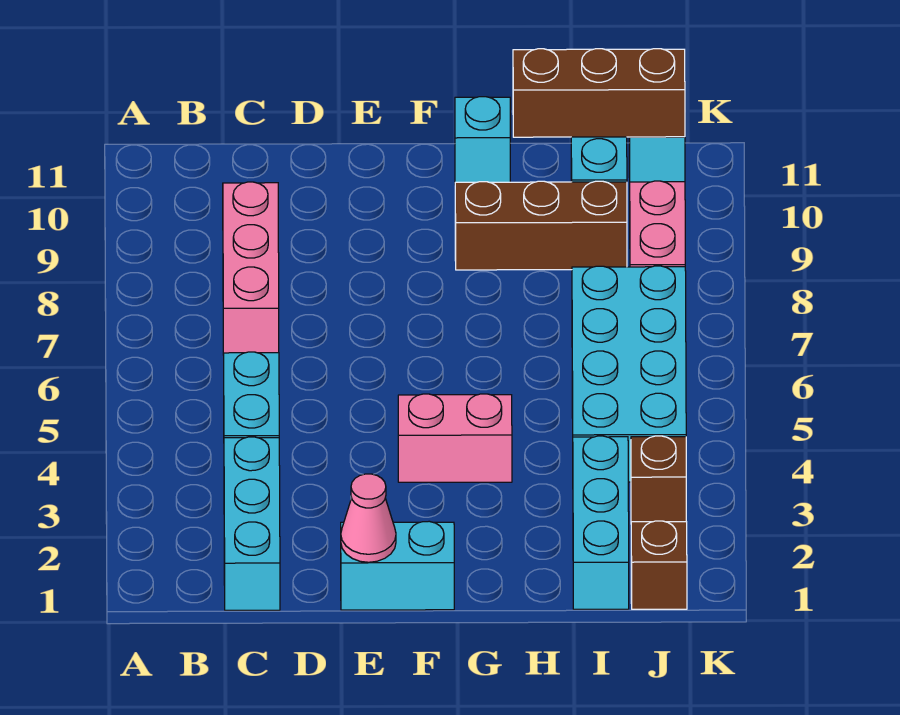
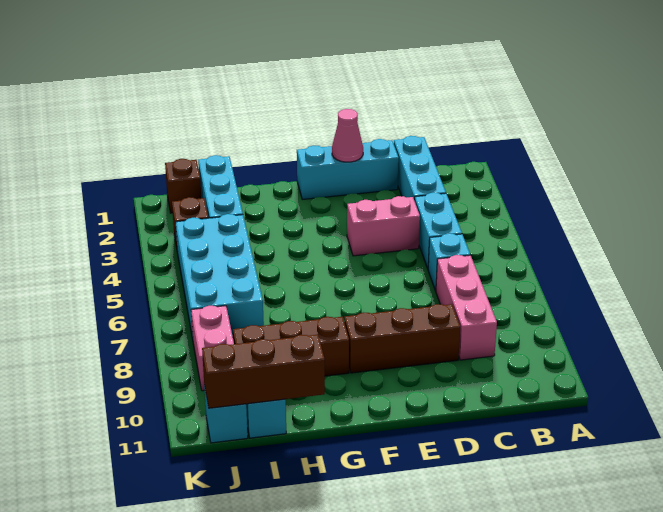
none -> brown brick D9:F9 level 1
cyan brick E1:F1 level 1 -> cyan brick D1:F1 level 1
pink brick F4:G4 level 1 -> pink brick D4:E4 level 1
cyan brick G11 level 1 -> cyan brick C6 level 1

